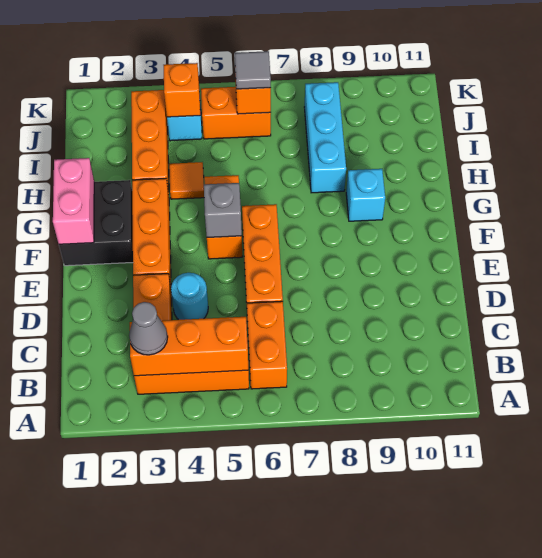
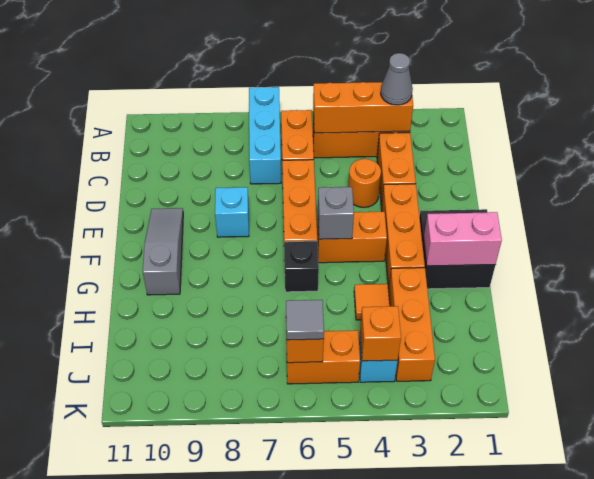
cyan round brick D4 level 1 -> orange round brick D4 level 1
none -> grey slope E10:G10 level 1 top G
pink brick F1:G1 level 2 -> pink brick G1:G2 level 2
orange brick F5:G5 level 1 -> orange brick F4:F5 level 1
none -> black brick G6 level 1
cyan brick G9 level 1 -> cyan brick E8 level 1
cyan brick H8:J8 level 1 -> cyan brick A7:C7 level 1

